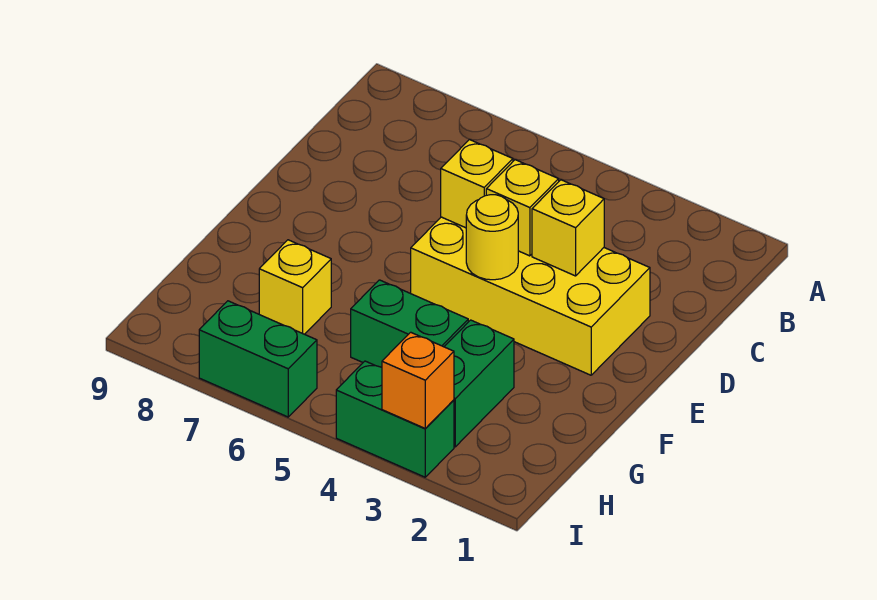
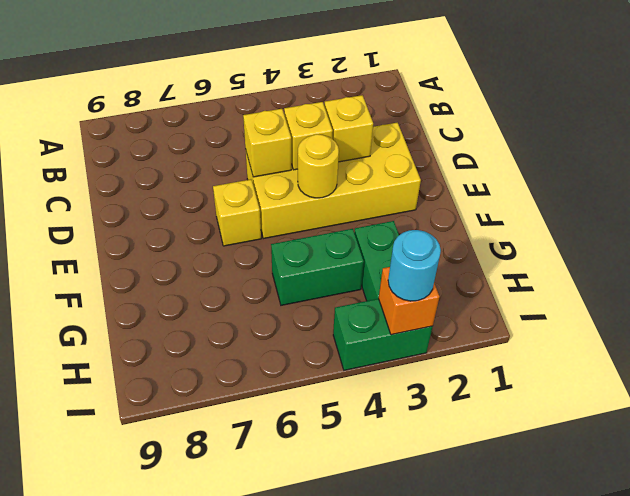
yellow brick G7 level 1 -> yellow brick E6 level 1
none -> cyan round brick I3 level 3
green brick I6:I7 level 1 -> none

